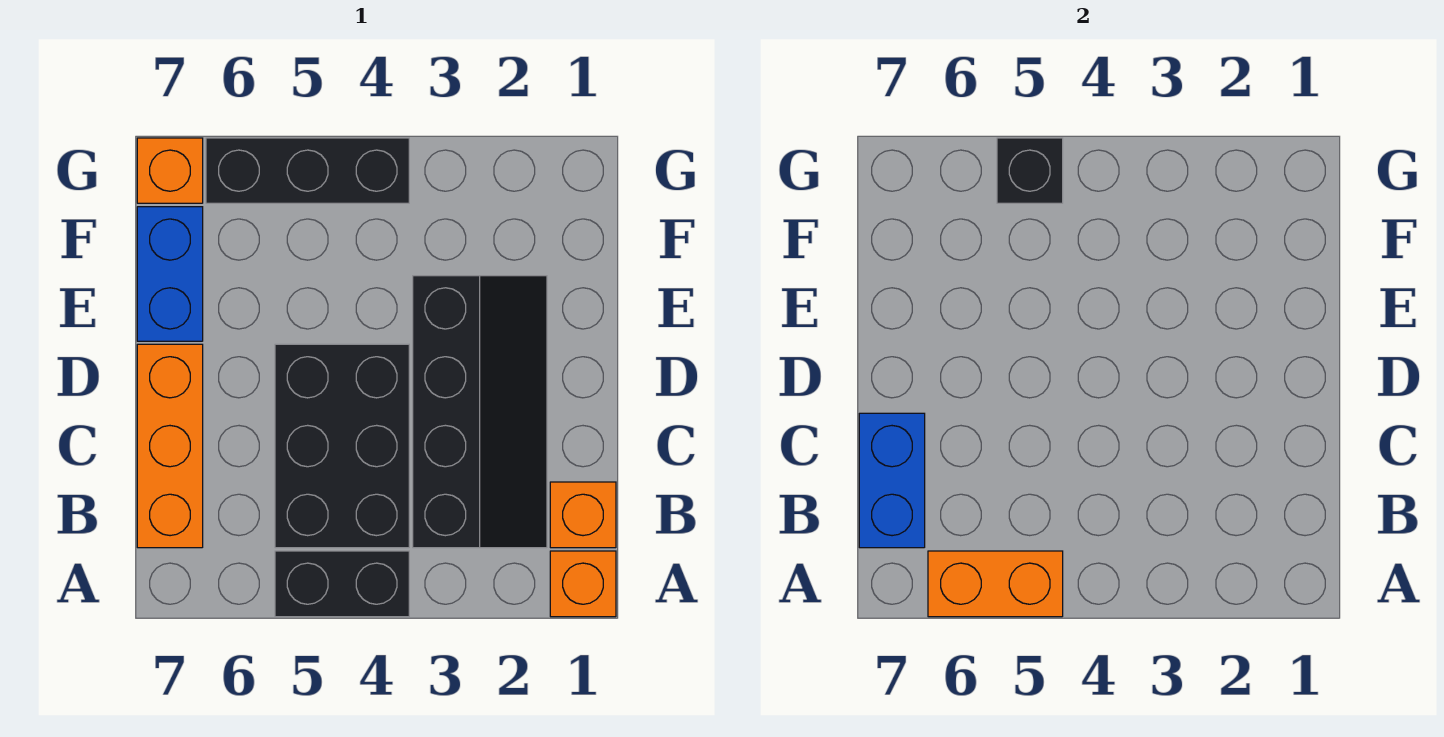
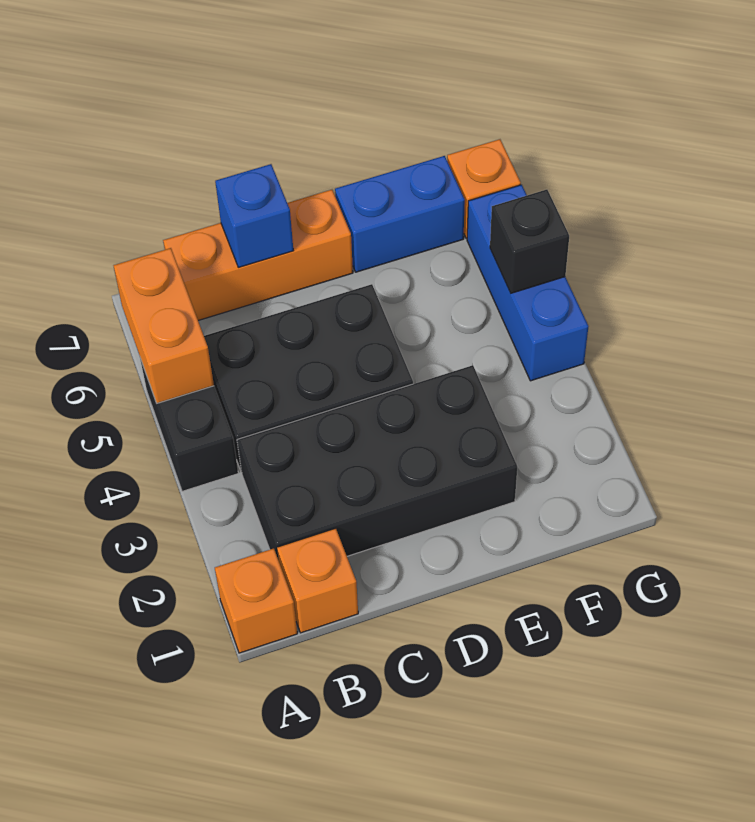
black slope B2:E3 level 1 top 3 -> black brick B2:E3 level 1
blue brick B7:C7 level 2 -> blue brick C7 level 2
black brick G4:G6 level 1 -> blue brick G4:G6 level 1

